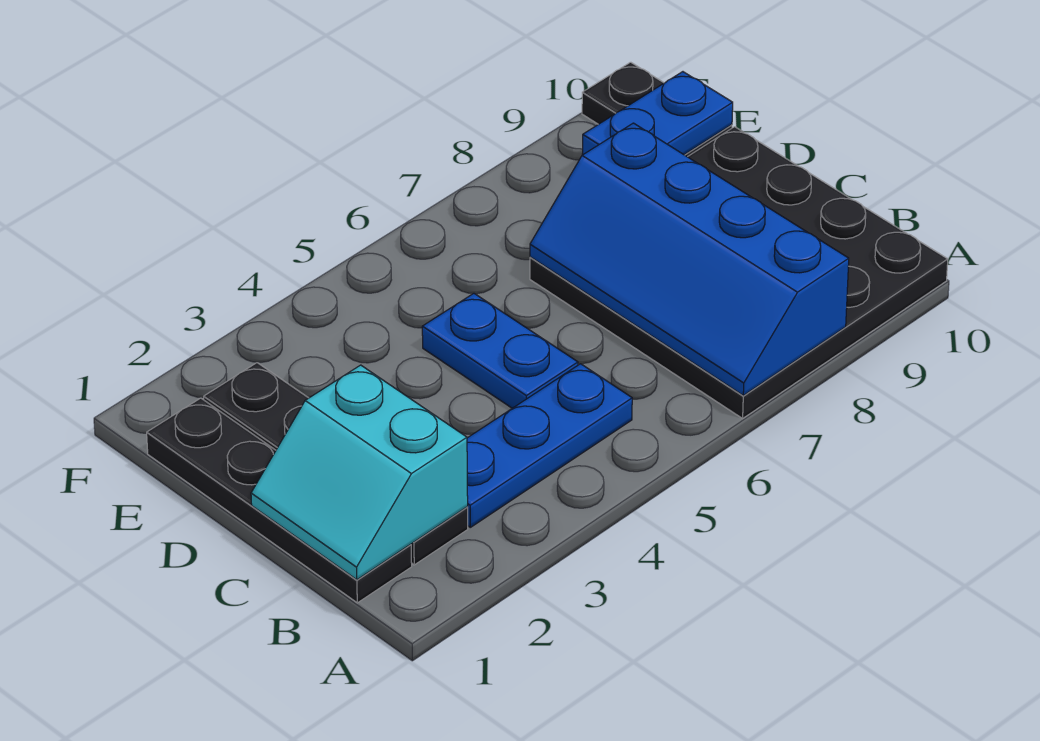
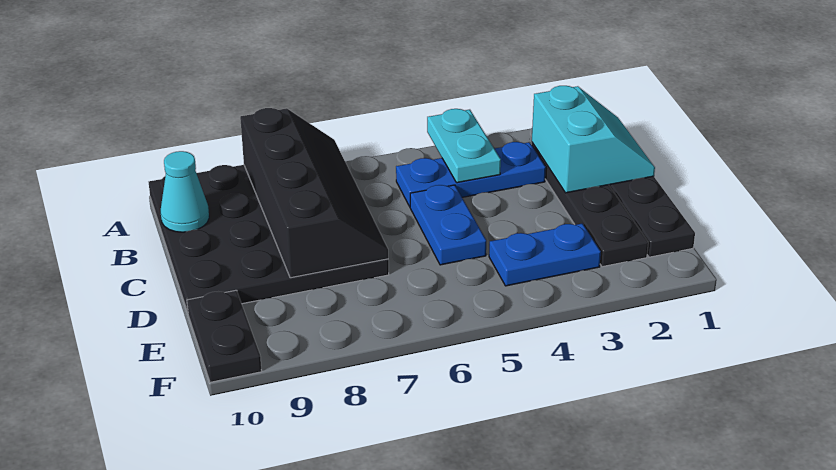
none -> cyan plate A4:B4 level 2
blue slope A7:D8 level 2 top 8 -> black slope A7:D8 level 2 top 8
none -> cyan cone B10 level 2
blue plate E9:E10 level 2 -> blue plate E3:E4 level 1

